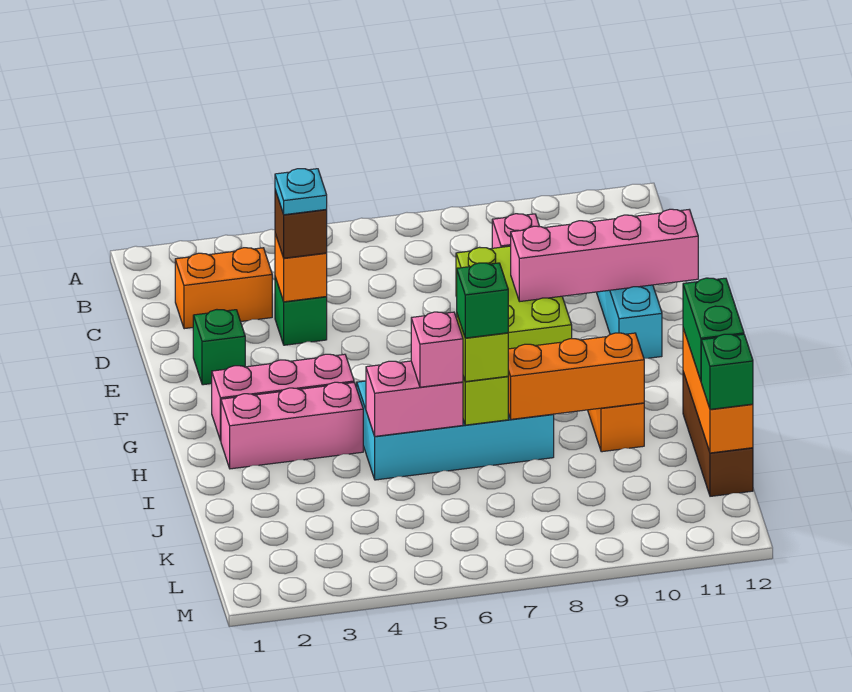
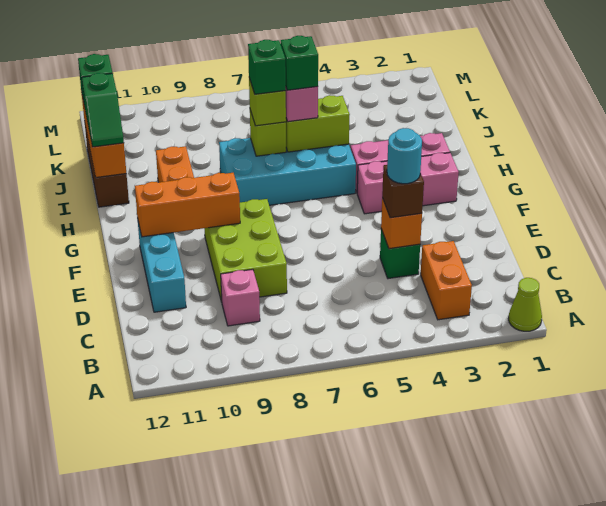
none -> lime cone A1 level 1
orange brick C2:C3 level 1 -> orange brick B3:C3 level 1
cyan plate D4 level 4 -> cyan round brick D4 level 4
green brick E2 level 1 -> green brick I6 level 4
pink brick E9:E12 level 2 -> none
pink brick I5:I6 level 2 -> lime brick I5:I6 level 2
orange brick I8:I10 level 2 -> orange brick F9:F11 level 2
green brick I12:J12 level 3 -> green slope I12:J12 level 3 top J

